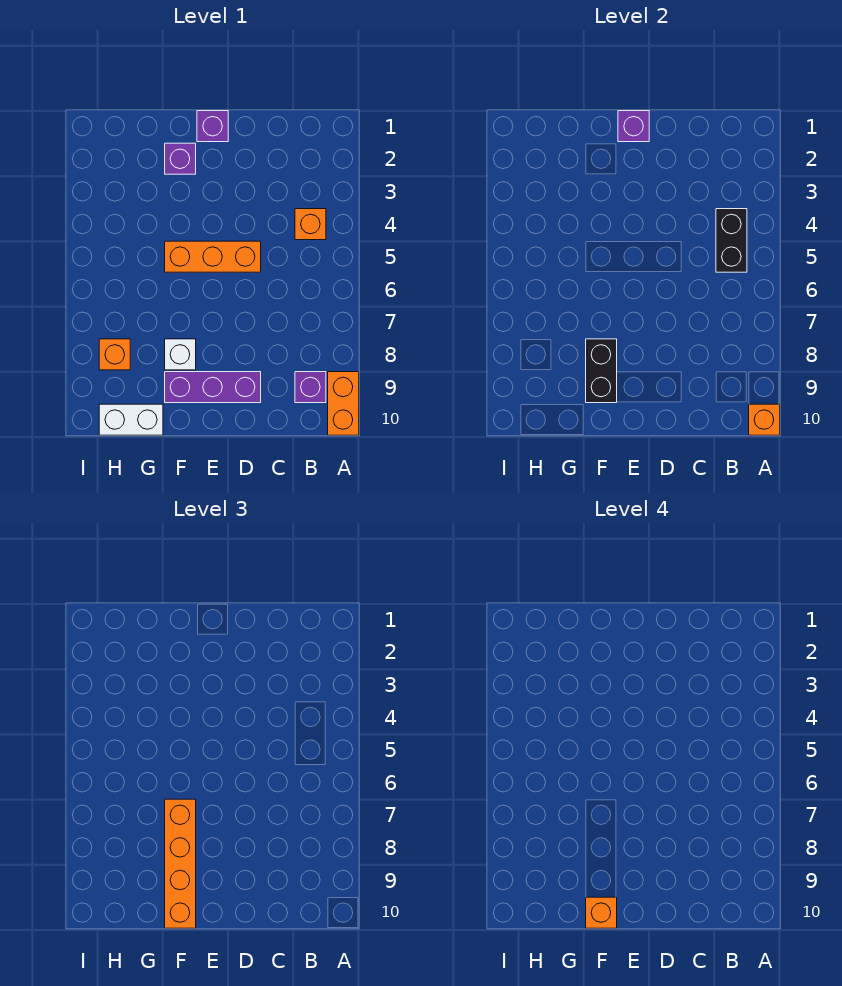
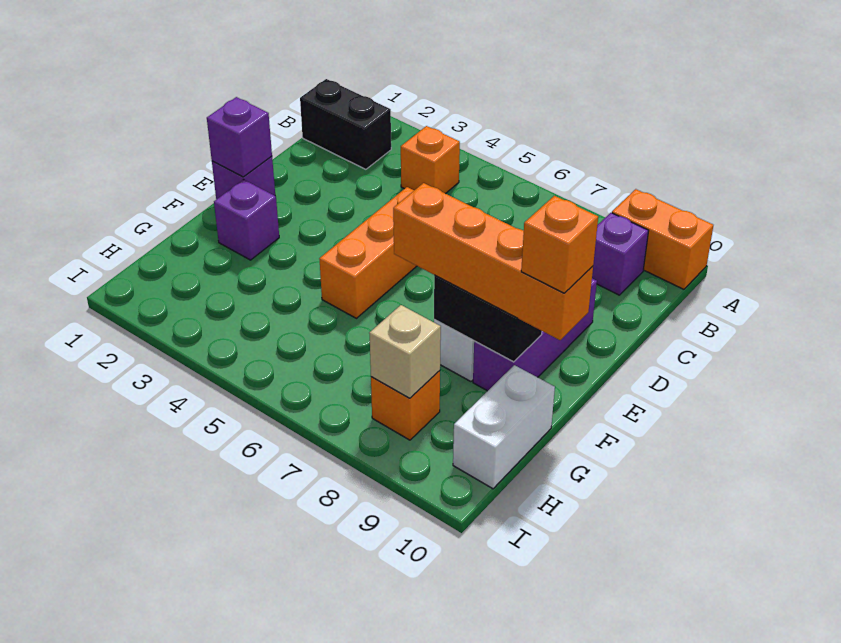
orange brick A10 level 2 -> none
black brick B4:B5 level 2 -> black brick B1:B2 level 1
none -> tan brick H8 level 2

